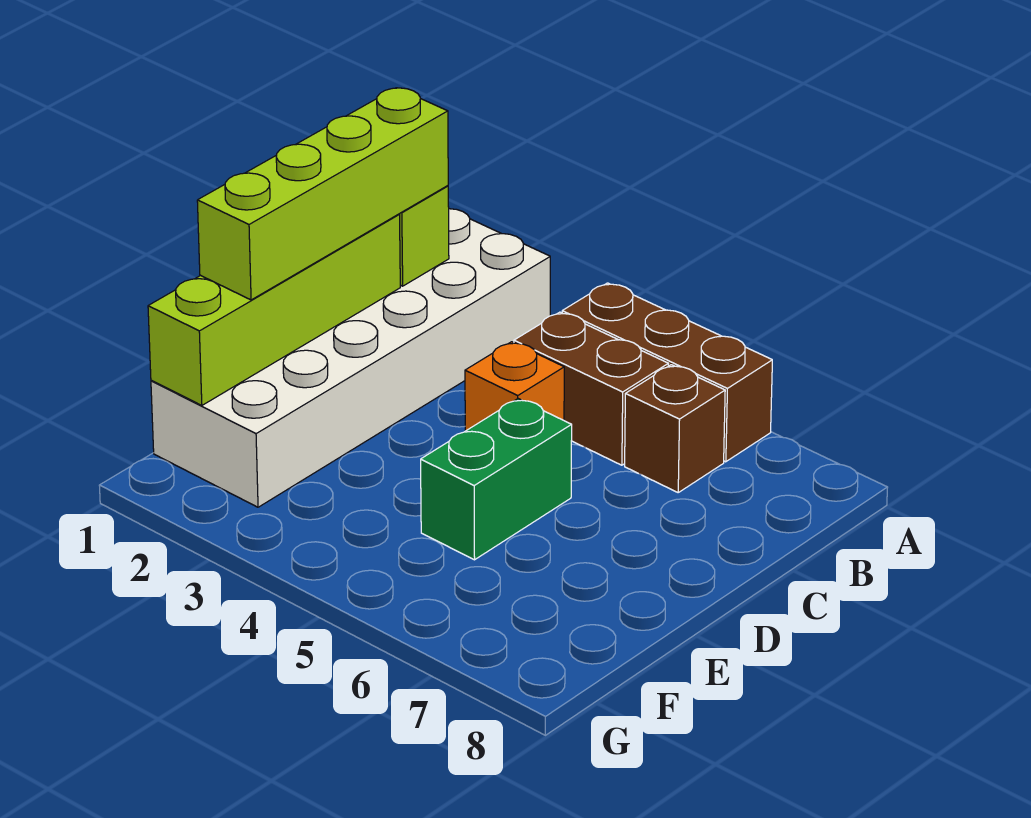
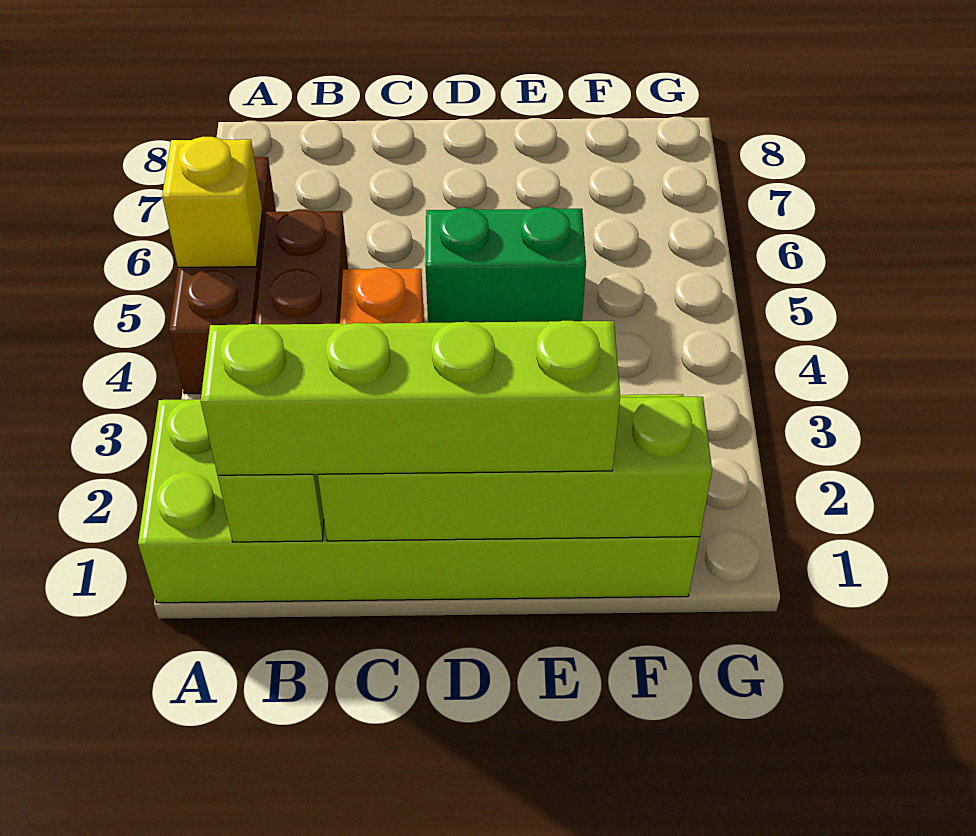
white brick A1:F2 level 1 -> lime brick A1:F2 level 1
none -> yellow brick A5 level 2
brown brick B6 level 1 -> none

